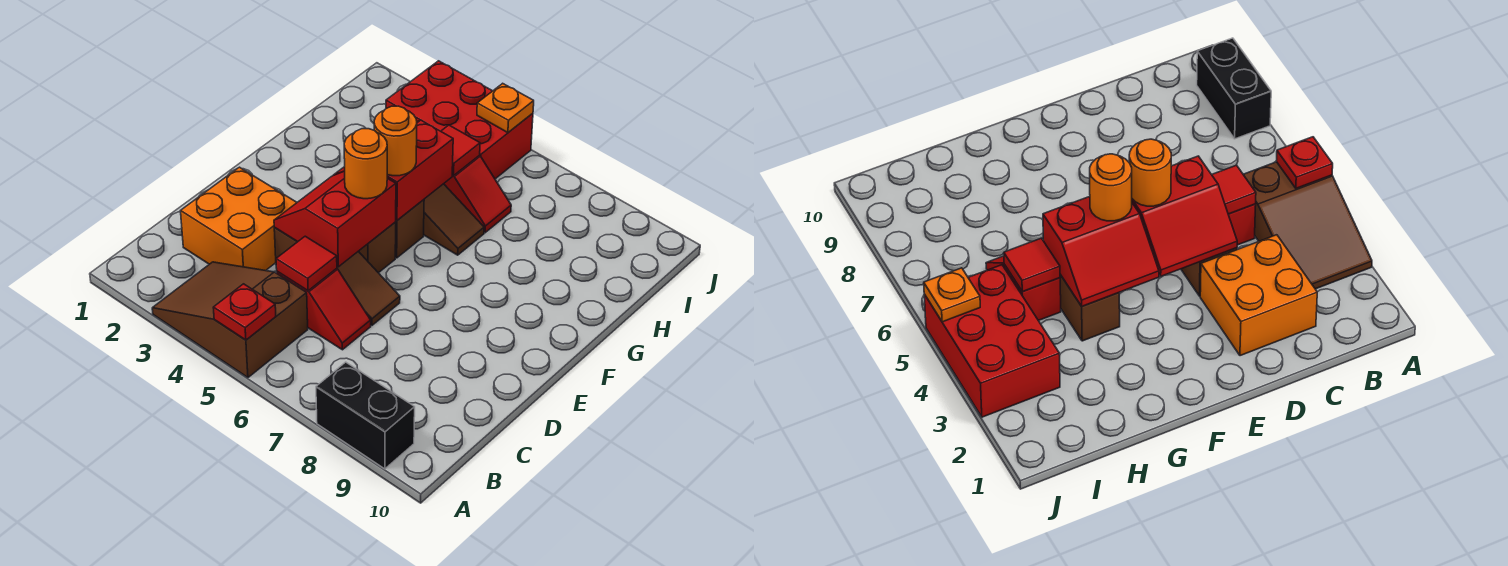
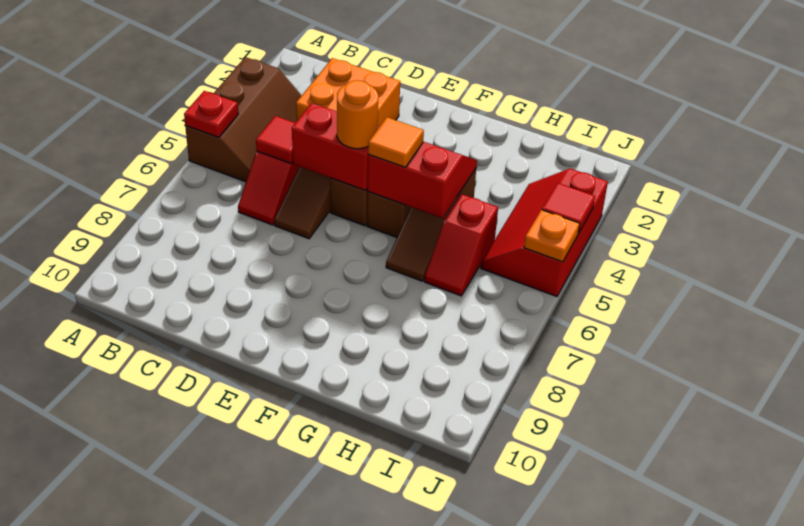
brown slope A3:B5 level 1 top 5 -> brown slope A3:B5 level 1 top A
black brick A8:A9 level 1 -> none
orange round brick F5 level 3 -> orange tile F5 level 3
red tile H5 level 2 -> red tile J4 level 2
red brick I3:J5 level 1 -> red slope I3:J5 level 1 top J

